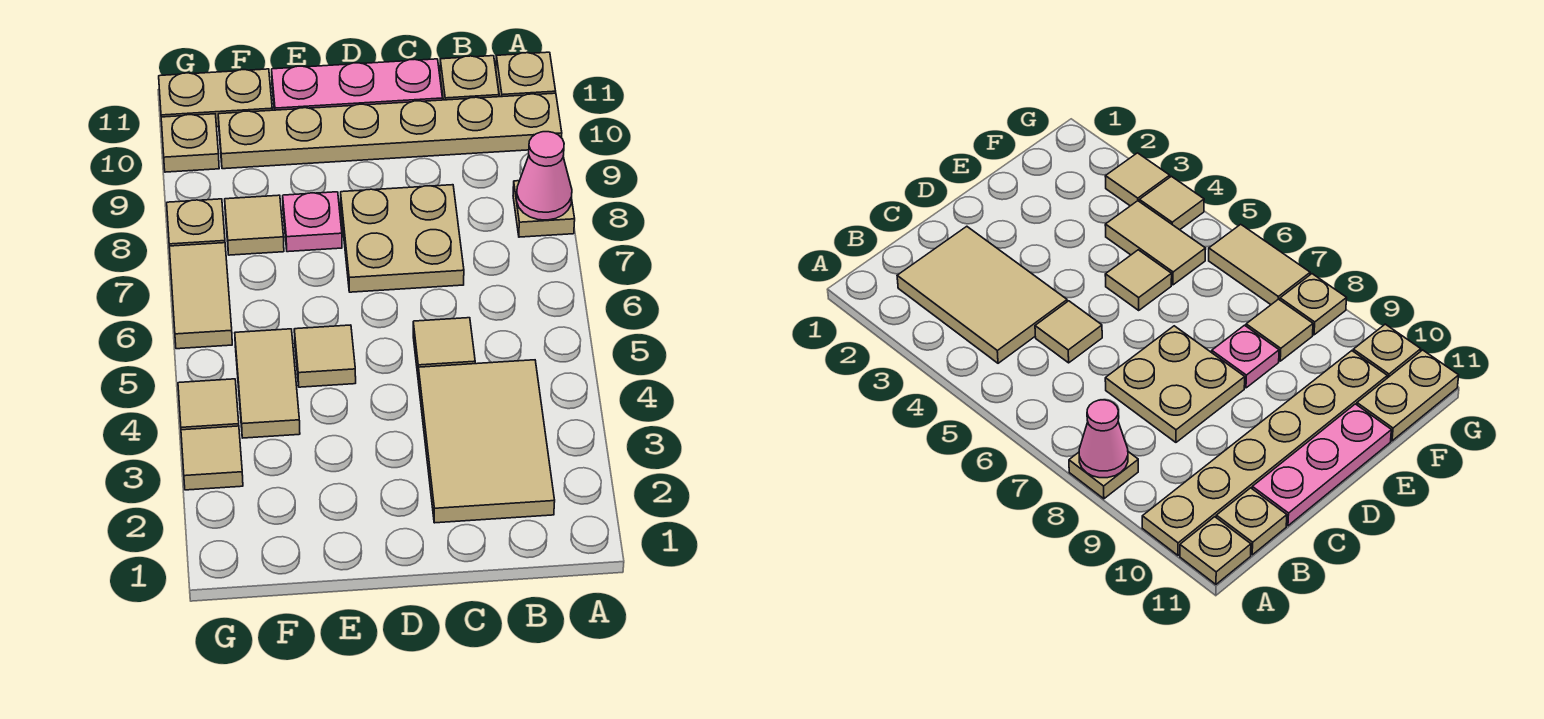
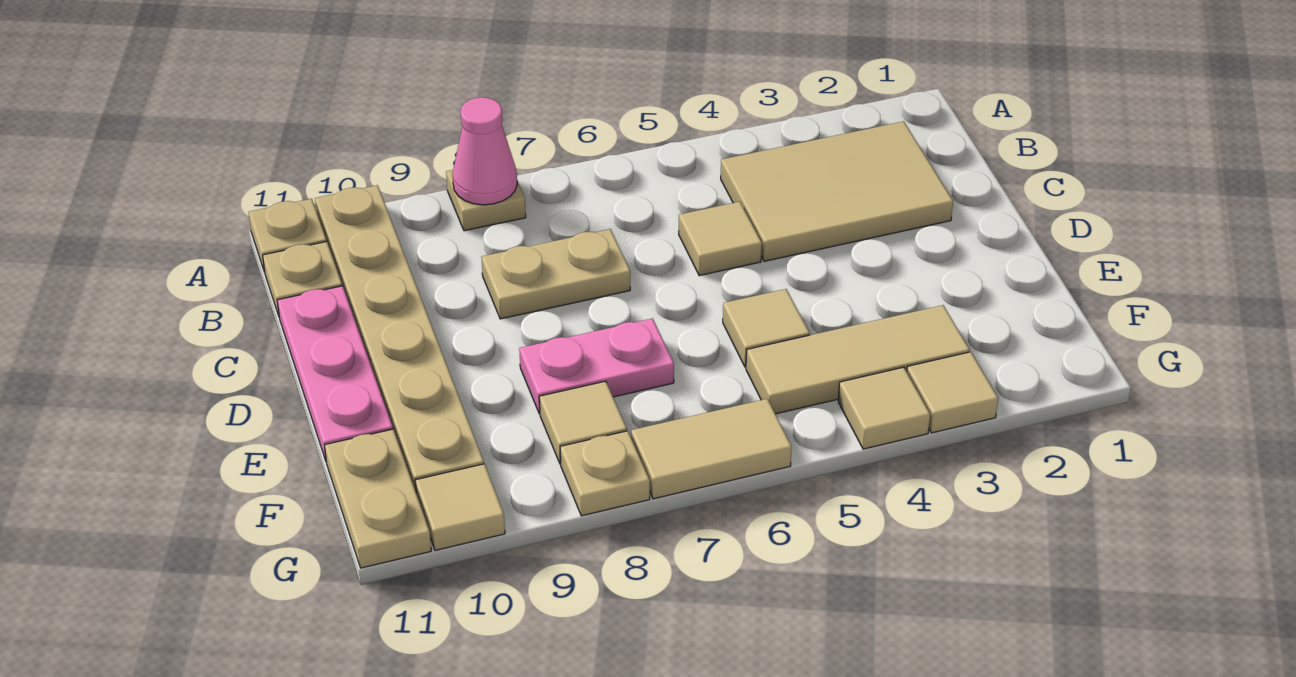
tan plate C7:D8 level 1 -> tan plate C7:C8 level 1
pink plate E8 level 1 -> pink plate E7:E8 level 1
tan tile F4:F5 level 1 -> tan tile F3:F5 level 1
tan plate G10 level 1 -> tan tile G10 level 1

